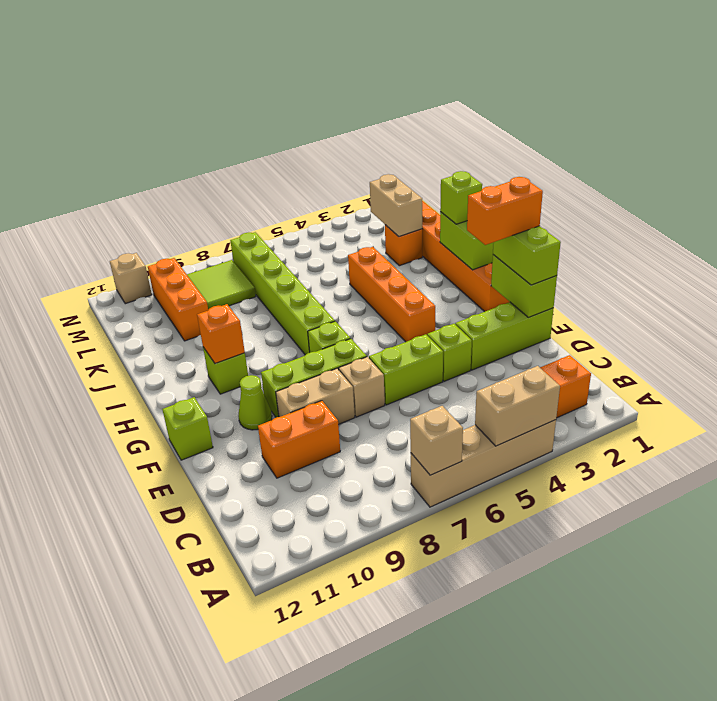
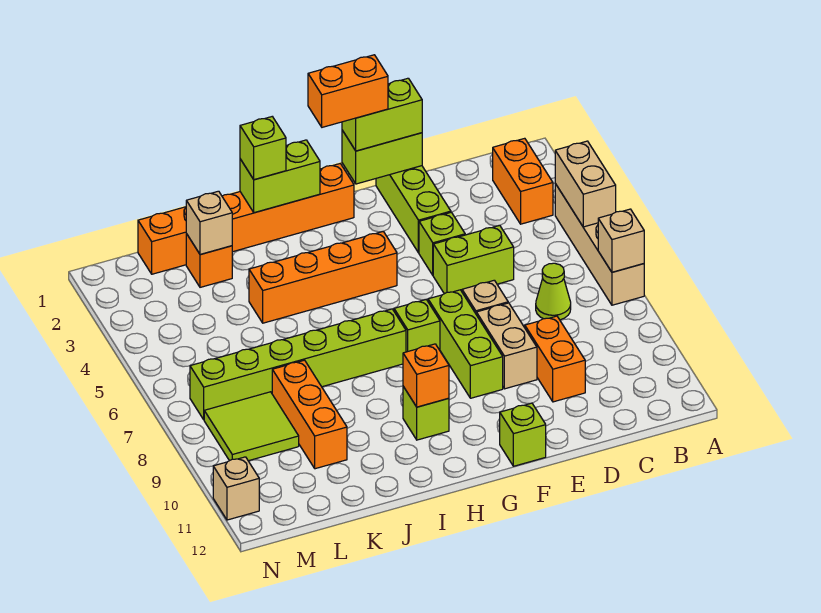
lime brick E5:E6 level 1 -> lime brick D5:E5 level 1
orange brick F1:F2 level 4 -> orange brick F1:G1 level 4
lime cone F10 level 1 -> lime cone C7 level 1
tan brick K2:L2 level 2 -> tan brick K2 level 2
orange brick K10:M10 level 1 -> orange brick K8:K10 level 1

